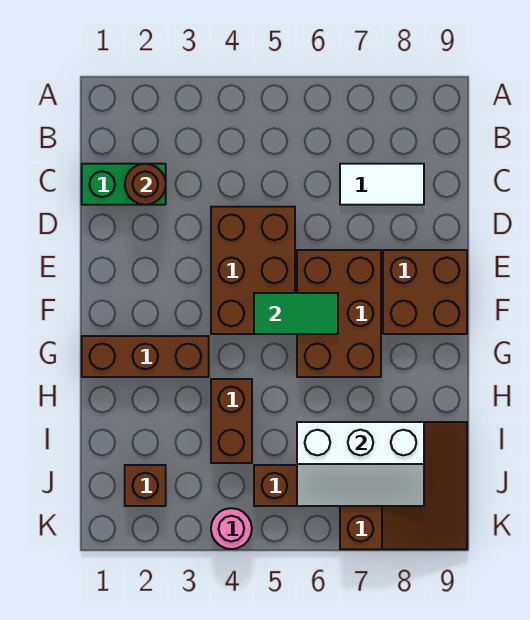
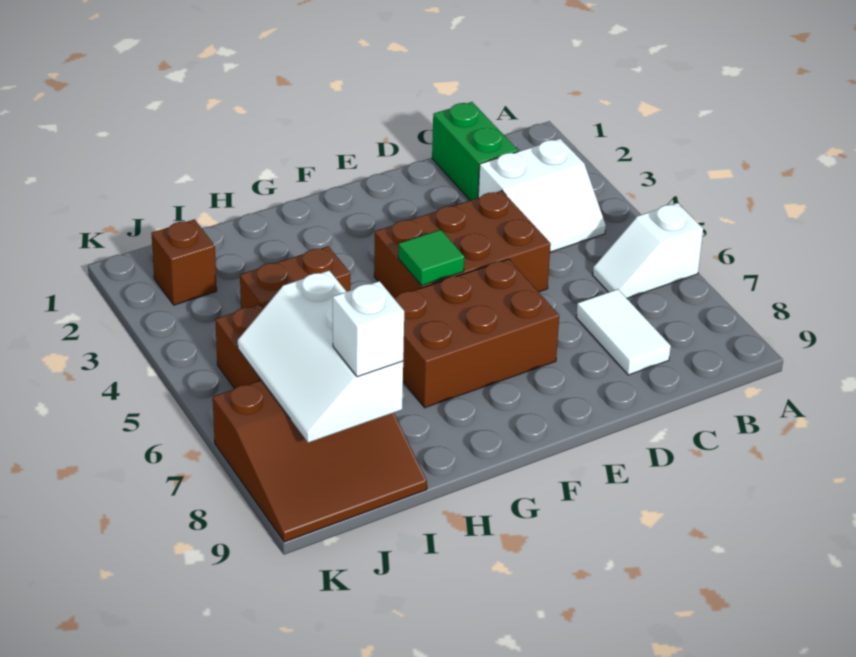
none -> white slope A6:B6 level 1 top A
none -> white slope B3:C4 level 1 top 3
brown round brick C2 level 2 -> none
brown brick E8:F9 level 1 -> none
green tile F5:F6 level 2 -> green tile F5 level 2
brown brick G1:G3 level 1 -> none
none -> white brick I8 level 3
pink round brick K4 level 1 -> none

